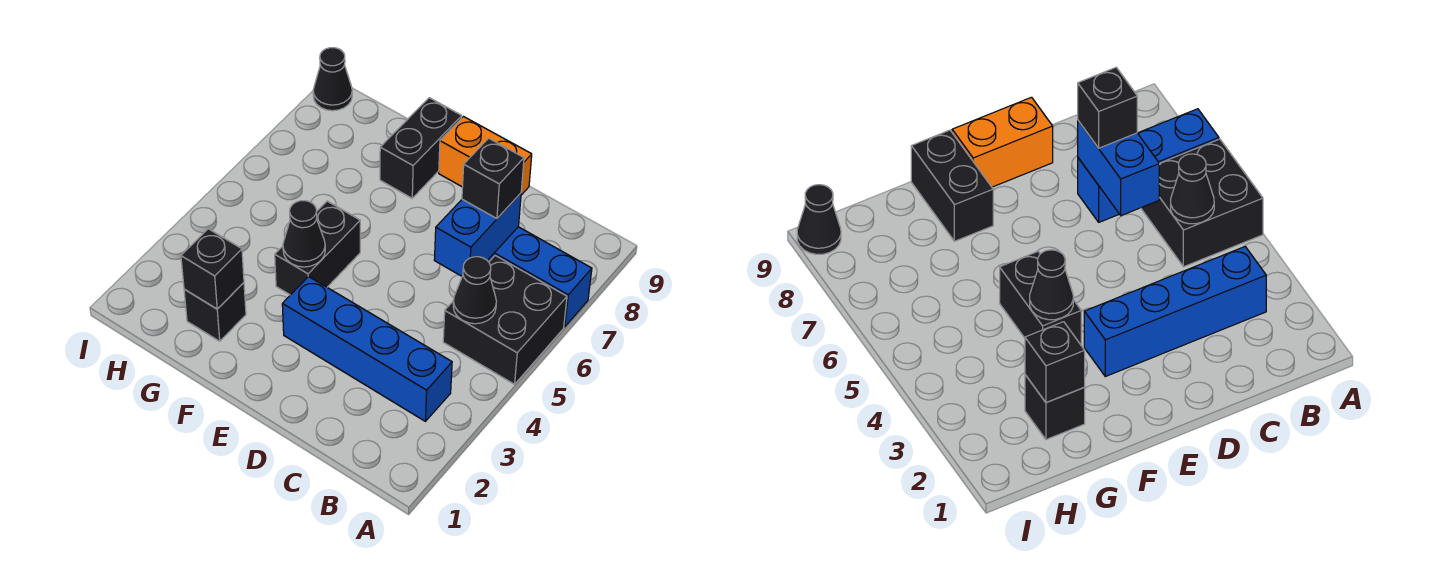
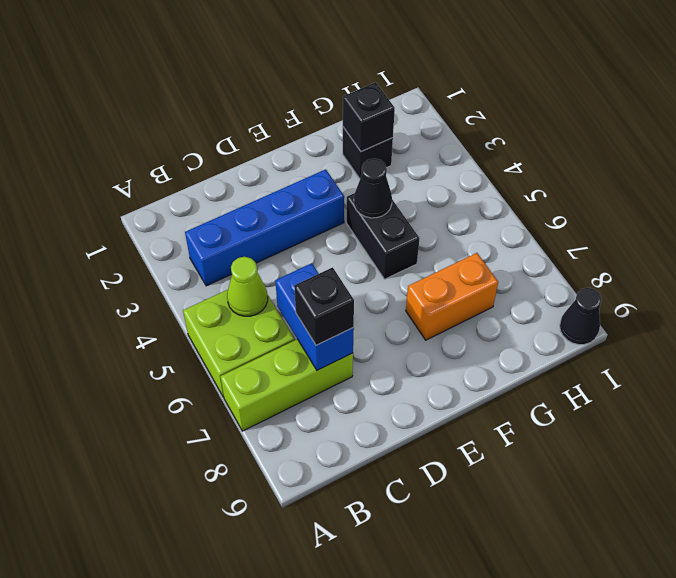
black brick A5:B6 level 1 -> lime brick A5:B6 level 1
blue brick A7:C7 level 1 -> lime brick A7:C7 level 1
black cone B5 level 2 -> lime cone B5 level 2
orange brick D9:E9 level 1 -> orange brick F7:G7 level 1
black brick F8:F9 level 1 -> none

